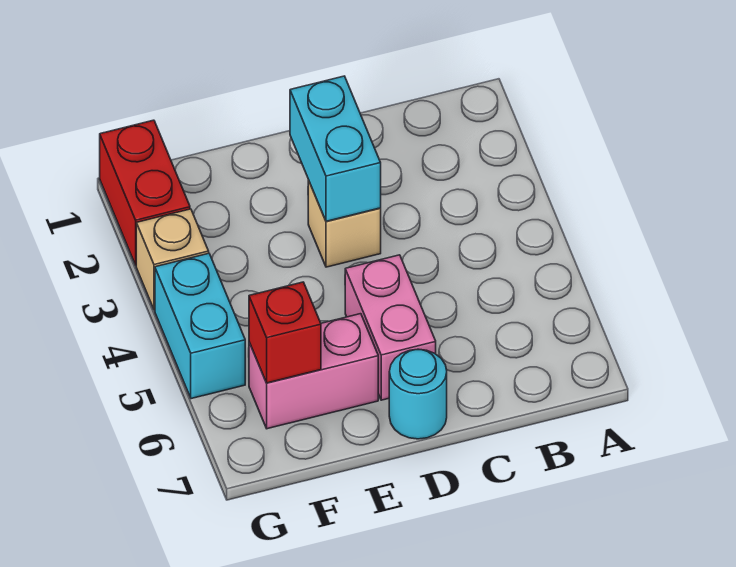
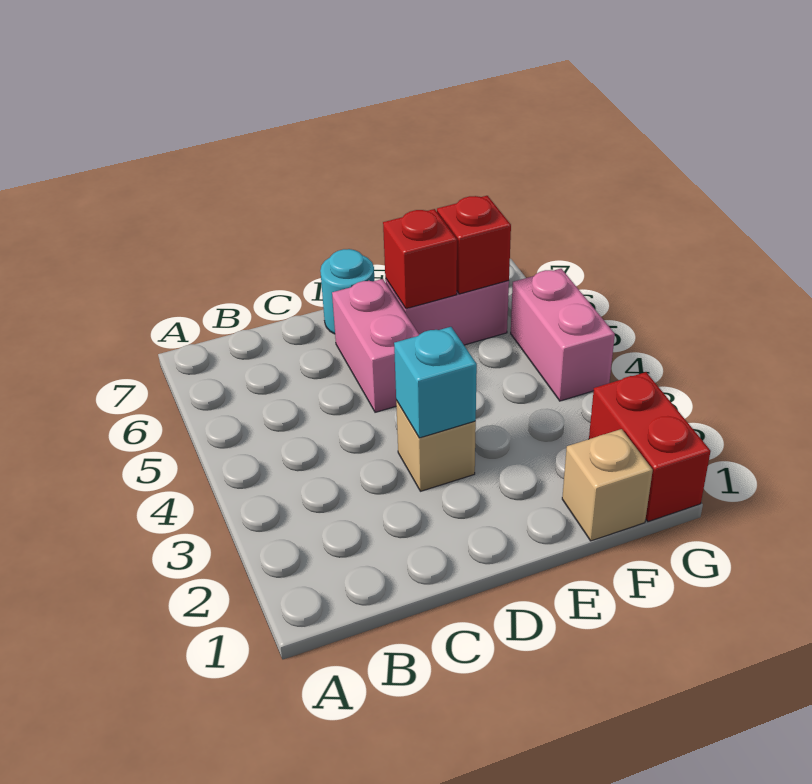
cyan brick D2:D3 level 2 -> cyan brick D3 level 2
none -> red brick E6 level 2
tan brick G3 level 1 -> tan brick F1 level 1
cyan brick G4:G5 level 1 -> pink brick G4:G5 level 1

